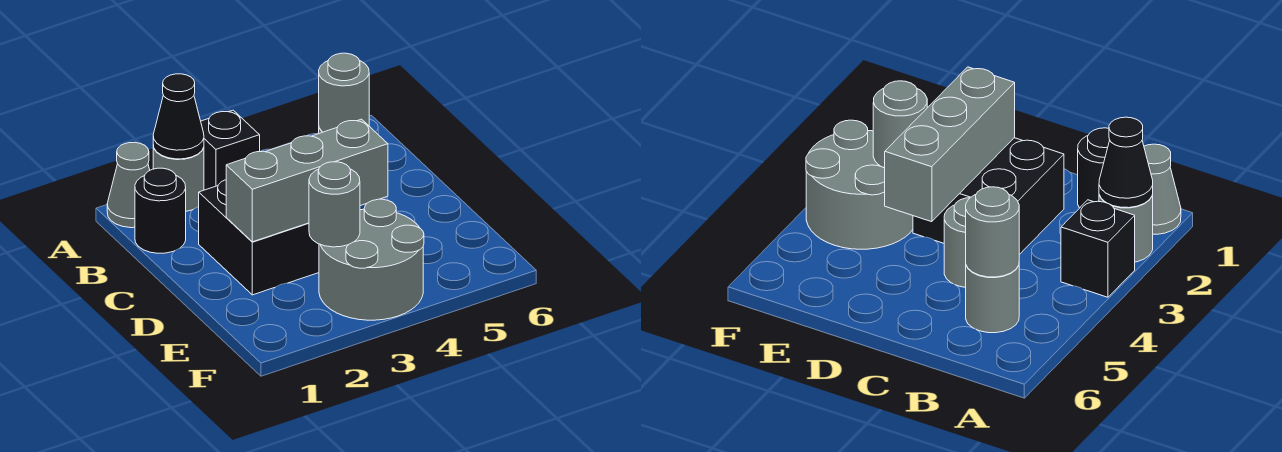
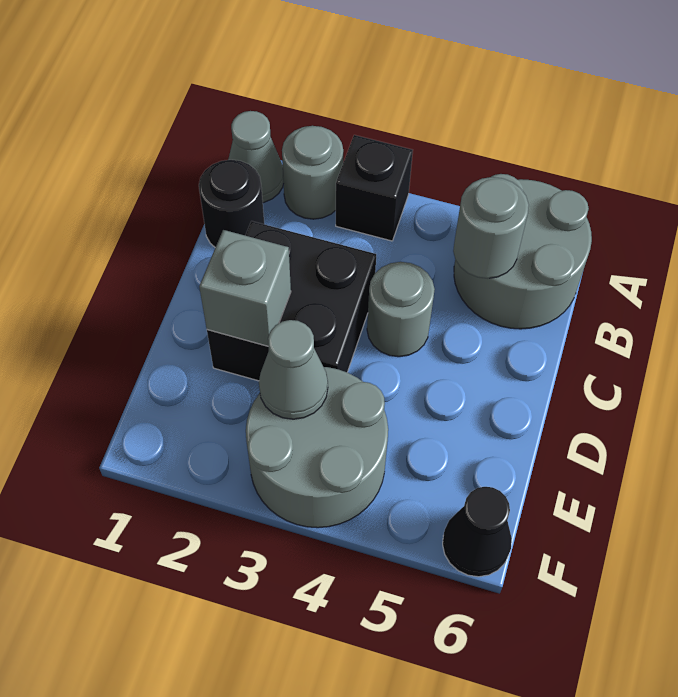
black cone A2 level 2 -> black cone F6 level 1
grey round brick B5 level 1 -> grey round brick A5:B6 level 1
grey brick D2:D4 level 2 -> grey brick D2 level 2
grey round brick E3 level 2 -> grey cone E3 level 2

